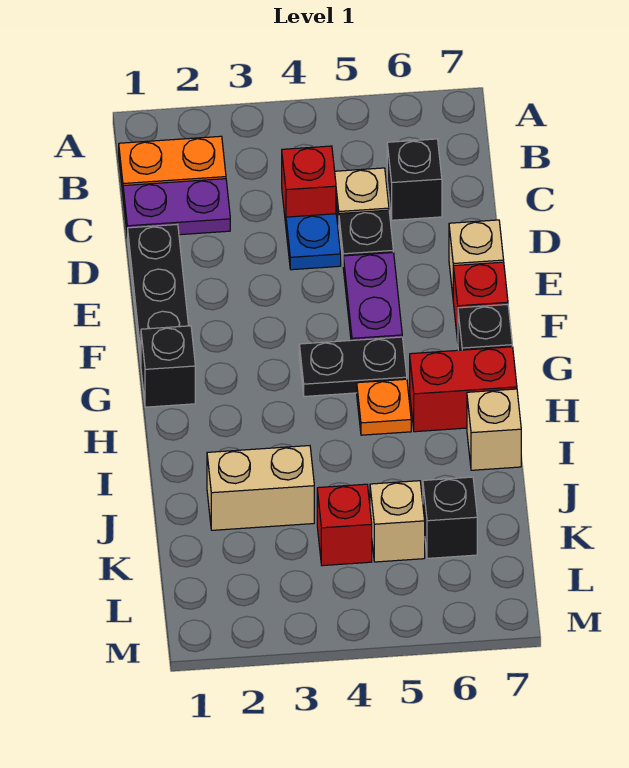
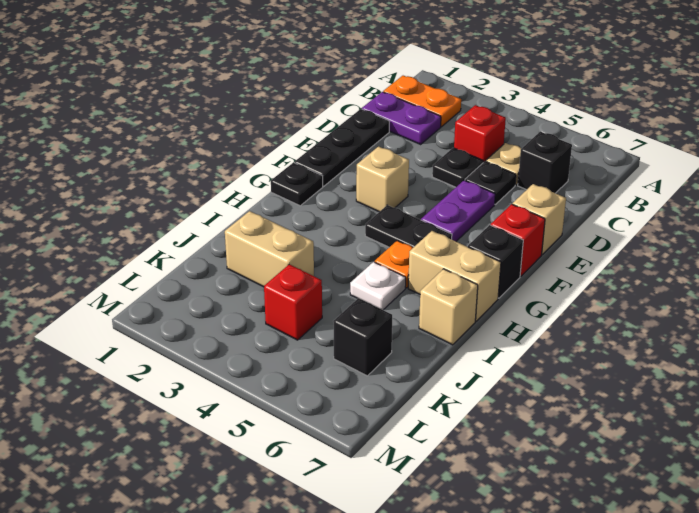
blue plate D4 level 1 -> black plate D4 level 1
black brick G1 level 1 -> black plate G1 level 1
red brick H6:H7 level 1 -> tan brick H6:H7 level 1
none -> white plate I5 level 1
tan brick K5 level 1 -> tan brick F3 level 1

